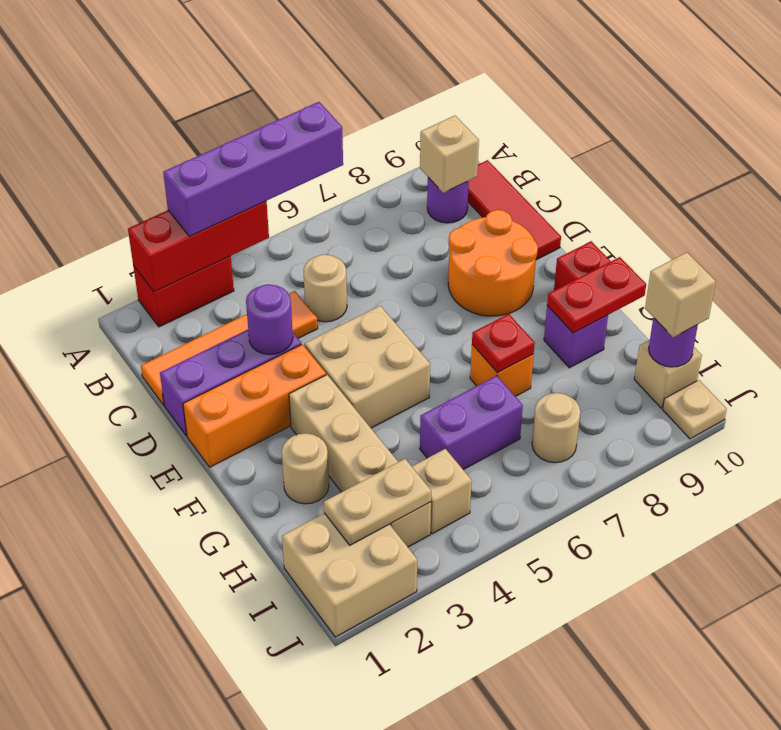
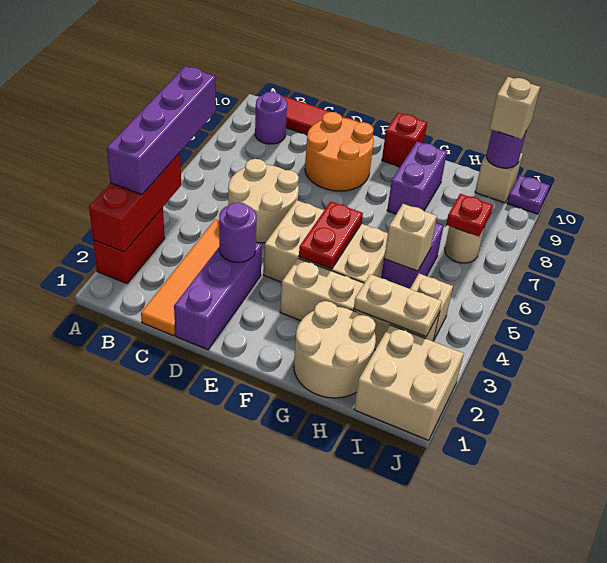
tan brick B9 level 2 -> tan brick H5 level 2
tan round brick C5 level 1 -> tan round brick C5:D6 level 1
orange brick E1:E3 level 1 -> none
tan brick E4:F5 level 1 -> tan brick E4:G5 level 1
tan round brick G2 level 1 -> tan round brick G1:H2 level 1
orange brick G7 level 1 -> none
red plate G7 level 2 -> red plate I7 level 2
purple brick G9 level 1 -> purple brick G8:G9 level 1
red plate G9:G10 level 2 -> red plate F4:F5 level 2
tan plate I2:I3 level 2 -> tan plate H3:I3 level 2
tan plate J10 level 1 -> purple plate J10 level 1

